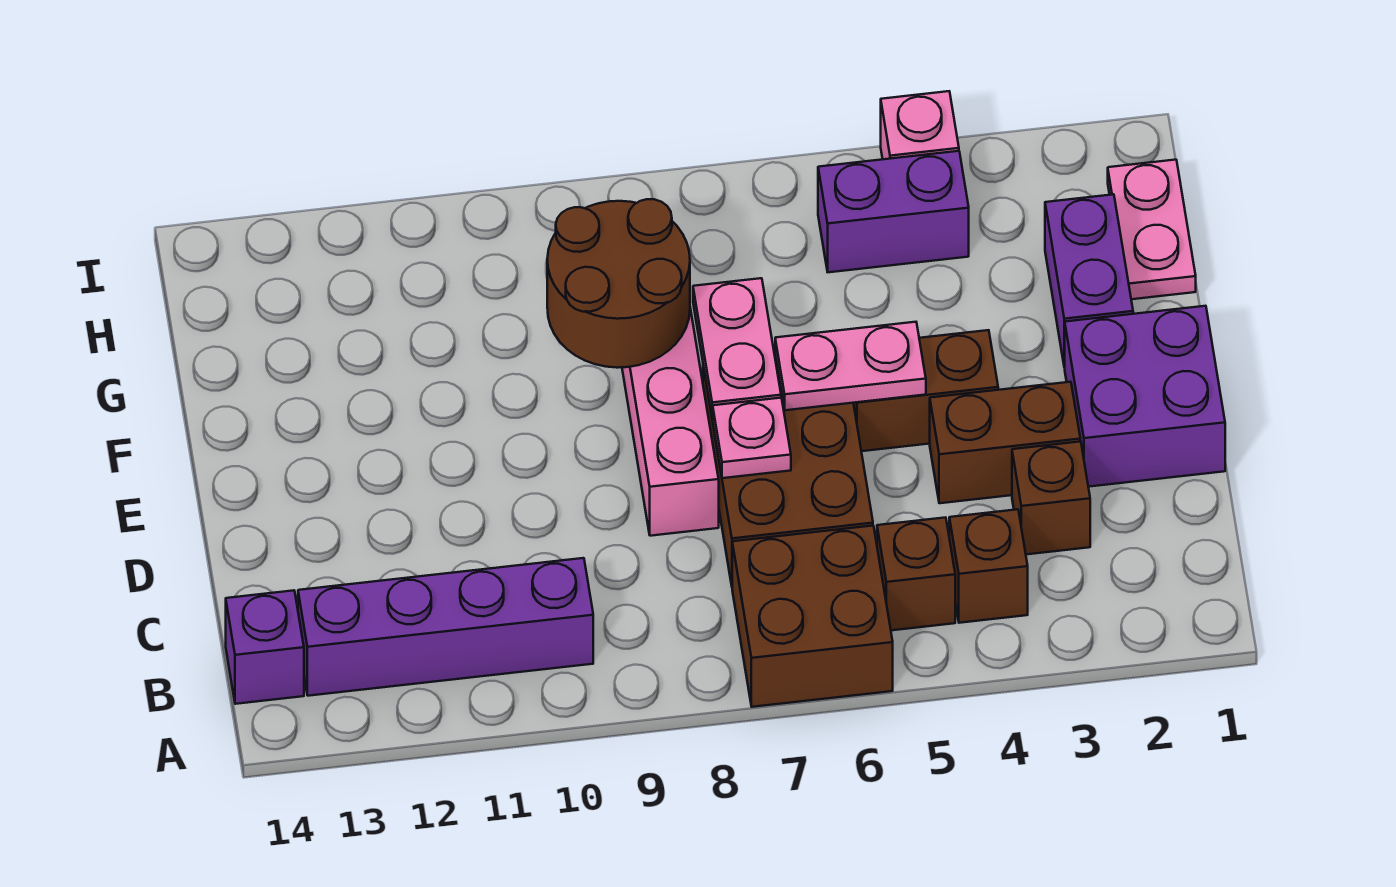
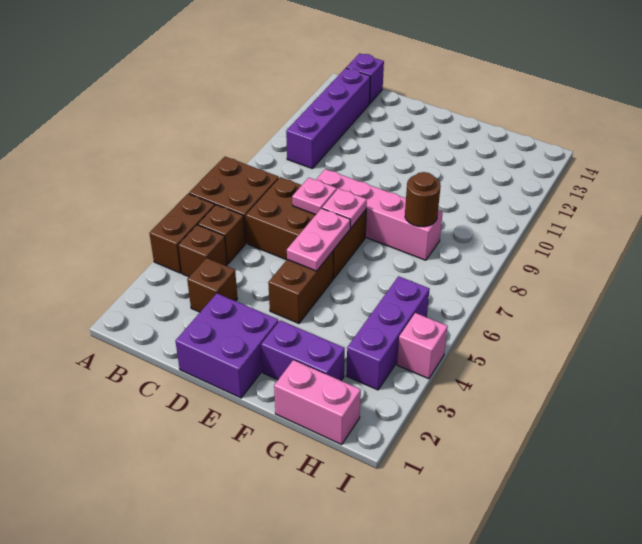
brown brick D3:D4 level 1 -> brown brick A4:A5 level 1
pink plate E7:F7 level 2 -> pink plate E7 level 2
brown round brick F8:G9 level 2 -> brown round brick G8 level 2
pink plate G1:H1 level 1 -> pink brick G1:H1 level 1
purple brick H4:H5 level 1 -> purple brick H3:H5 level 1

